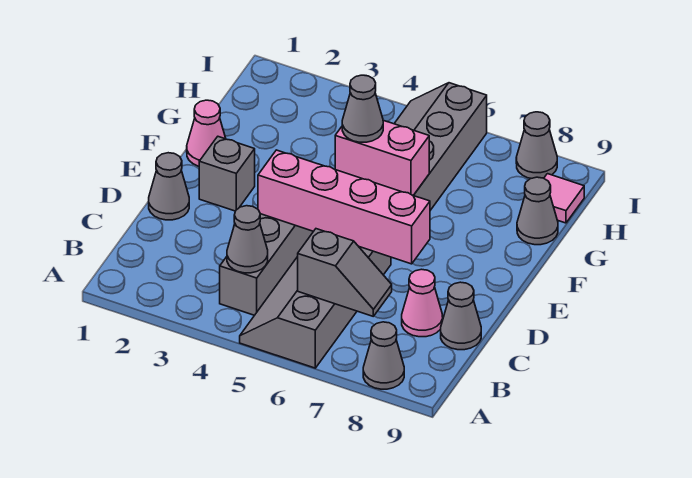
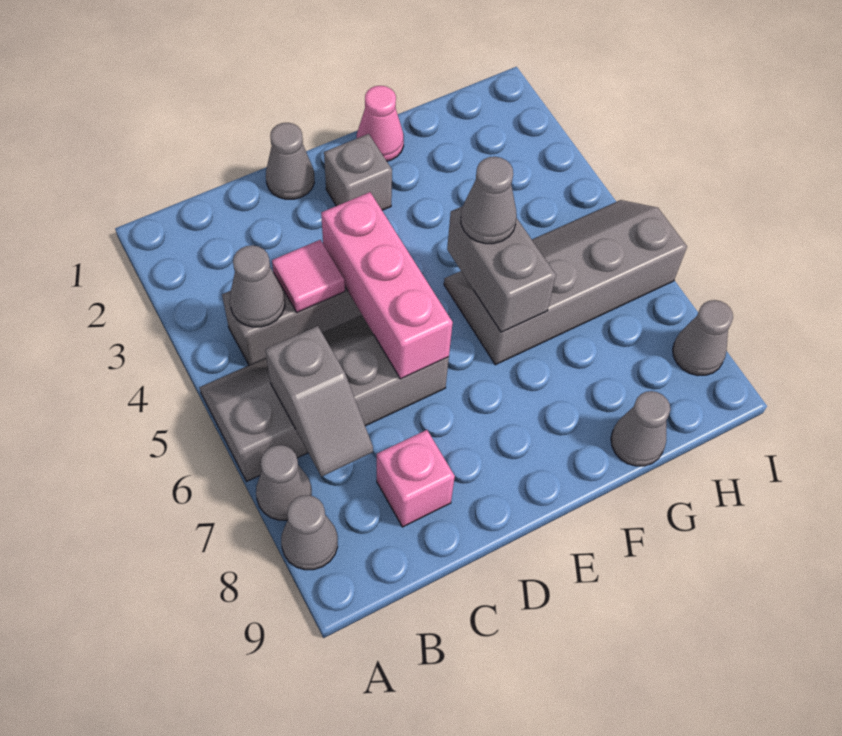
pink cone C8 level 1 -> pink brick C8 level 1
grey cone C9 level 1 -> grey cone A7 level 1
pink brick D4:D7 level 2 -> pink brick D4:D6 level 2
pink brick F5:F6 level 2 -> grey brick F5:F6 level 2
pink tile H9 level 1 -> pink tile C4 level 2

